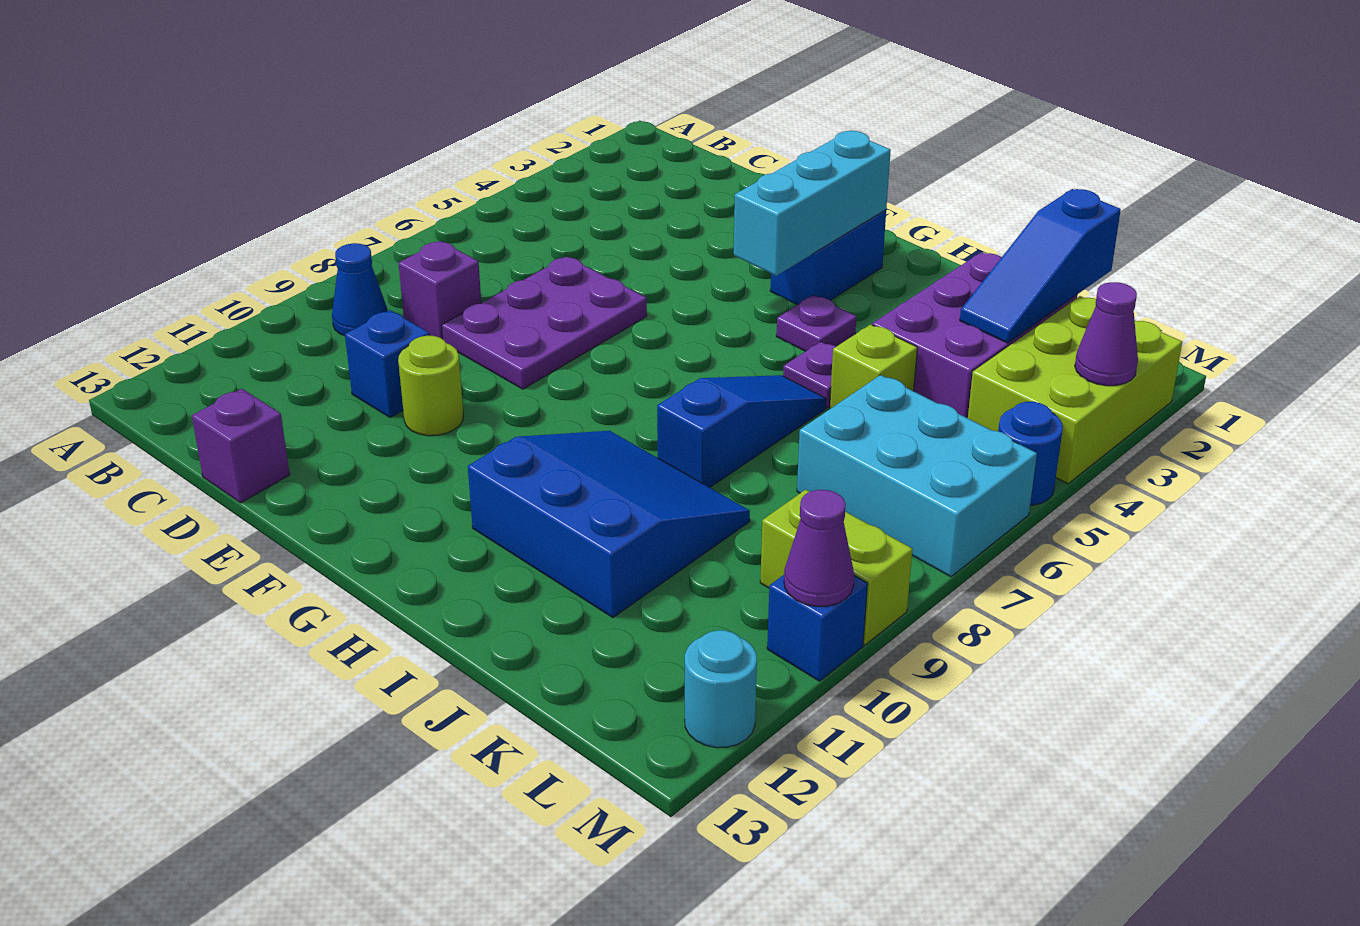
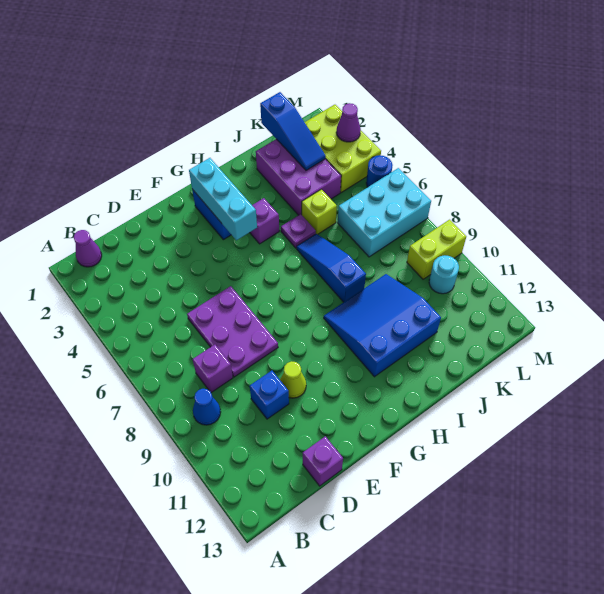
lime round brick E10 level 1 -> lime cone E10 level 1
purple plate H4 level 1 -> purple brick H4 level 1
blue brick M10 level 1 -> none
purple cone M10 level 2 -> purple cone B1 level 1
cyan round brick M12 level 1 -> cyan round brick L10 level 1

